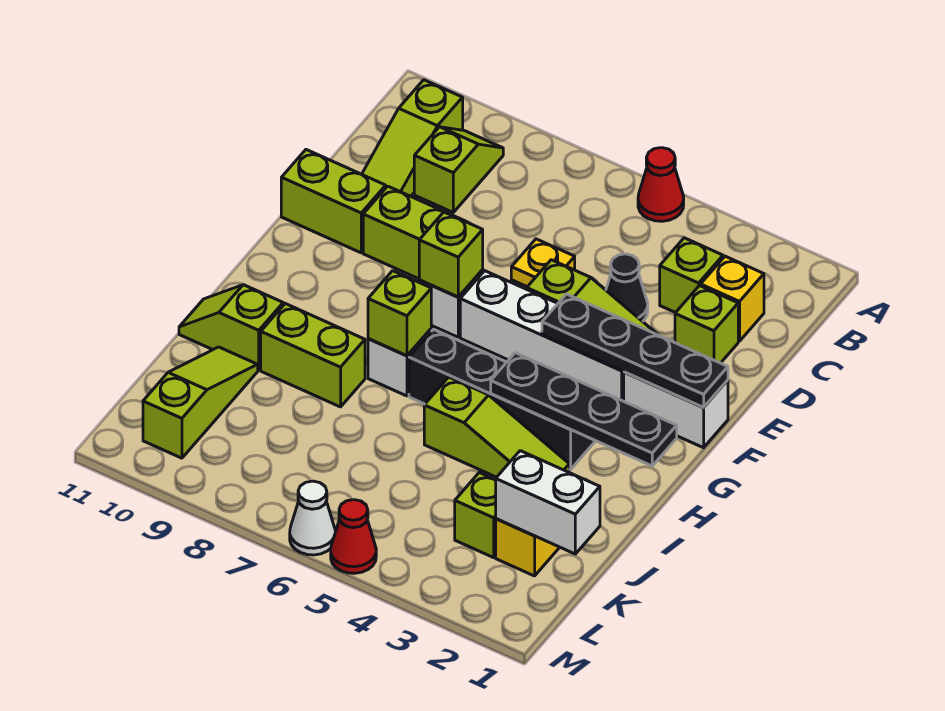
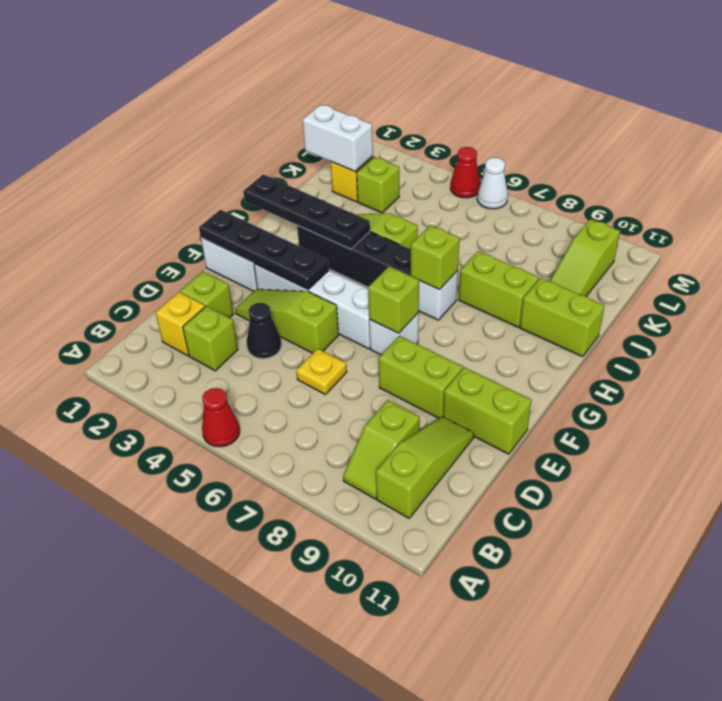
lime slope I10:I11 level 1 top 10 -> lime brick I10:I11 level 1

